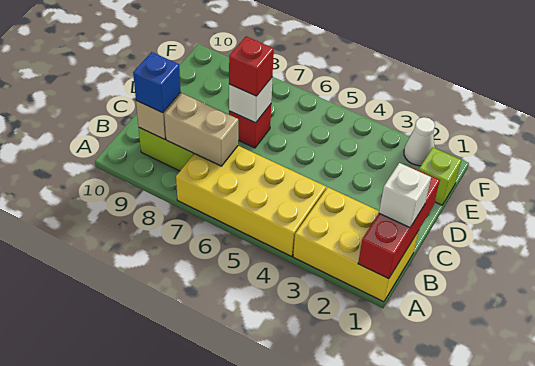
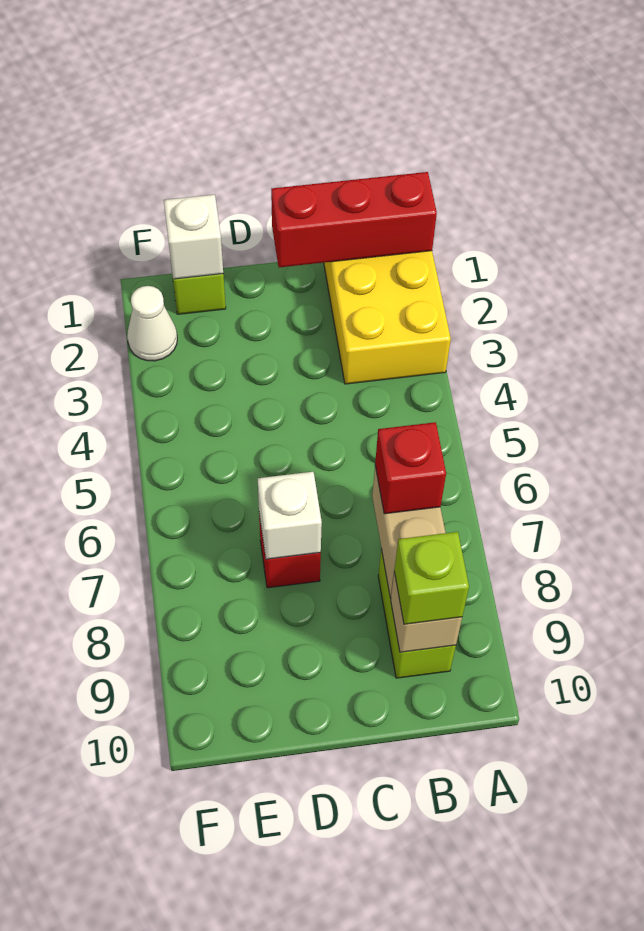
yellow brick A4:B7 level 1 -> none
white brick B1 level 3 -> white brick E1 level 2
blue brick B9 level 3 -> lime brick B9 level 3
red brick D7 level 3 -> red brick B7 level 3

